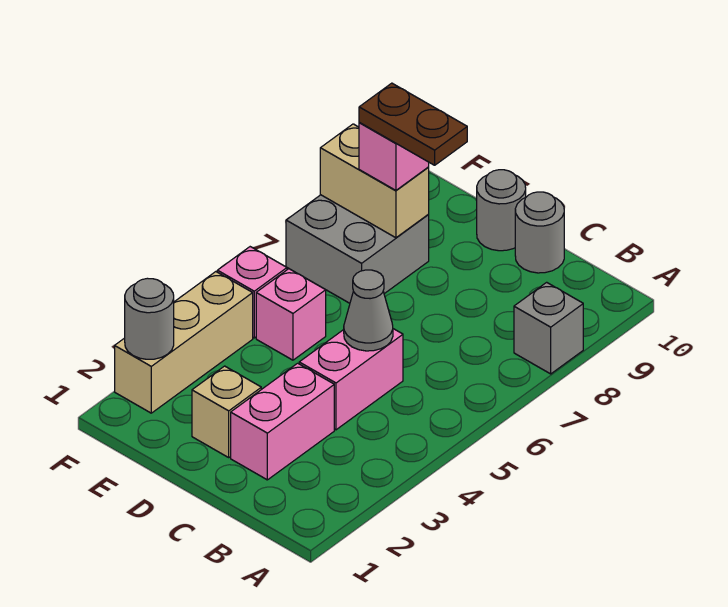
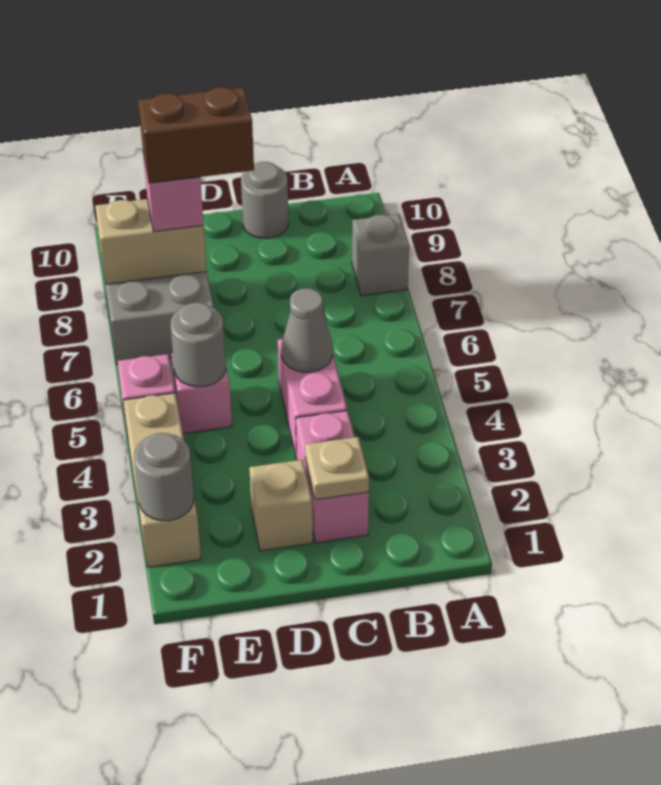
none -> tan plate C2 level 2
brown plate D8:E8 level 4 -> brown brick D8:E8 level 4
grey round brick D10 level 1 -> grey round brick E5 level 2

